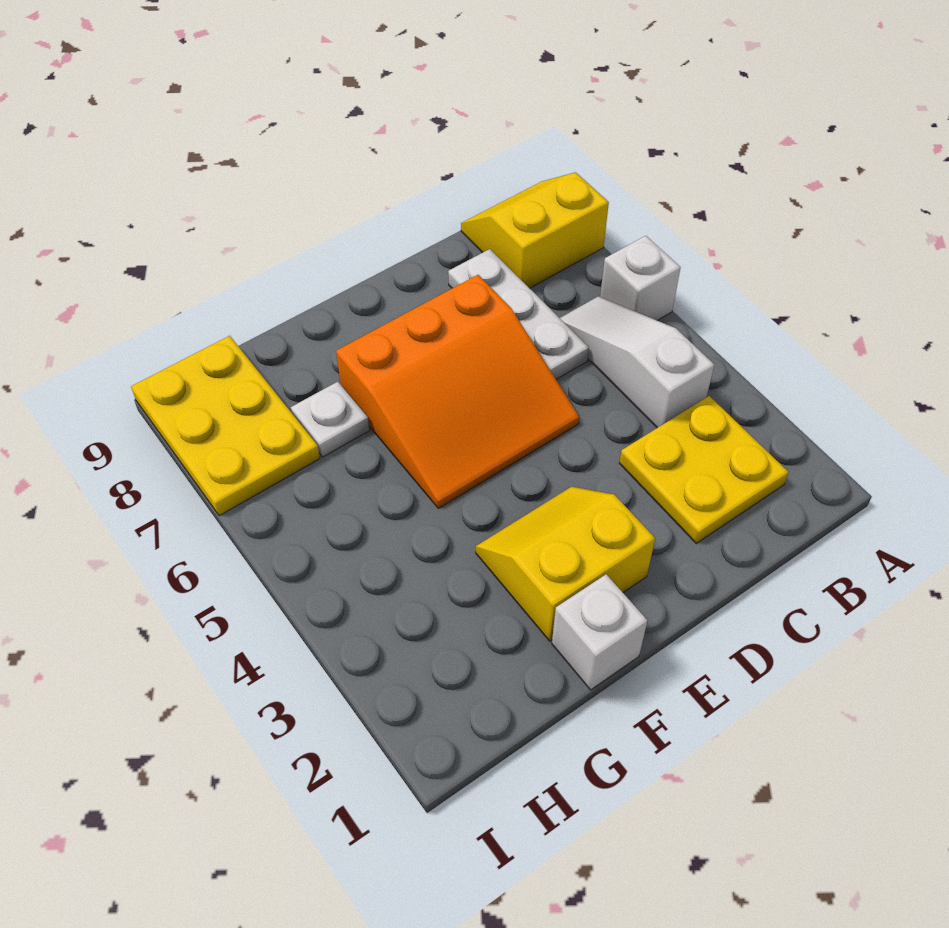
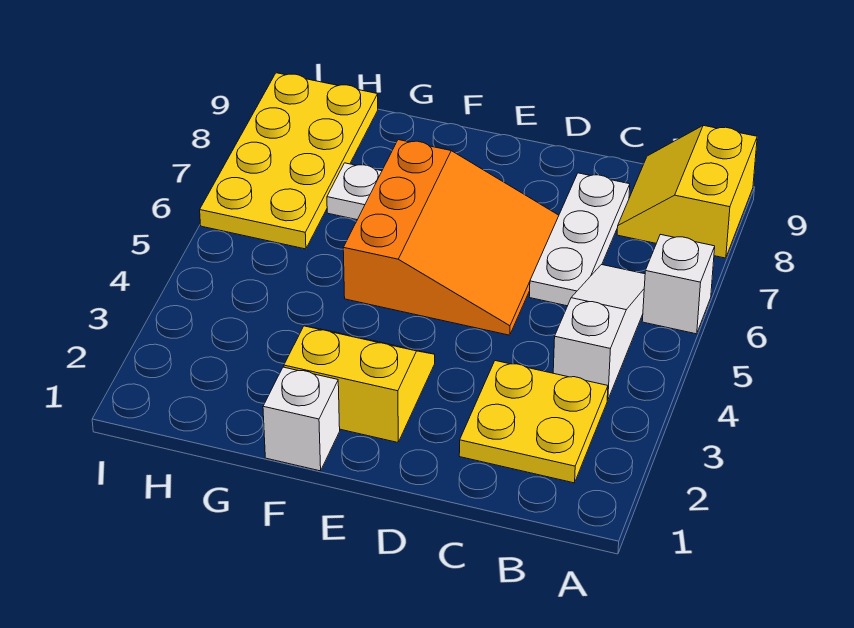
yellow slope A8:B9 level 1 top 8 -> yellow slope A8:B9 level 1 top A
orange slope D5:F7 level 1 top 7 -> orange slope D5:F7 level 1 top F
yellow plate H7:I9 level 1 -> yellow plate H6:I9 level 1

